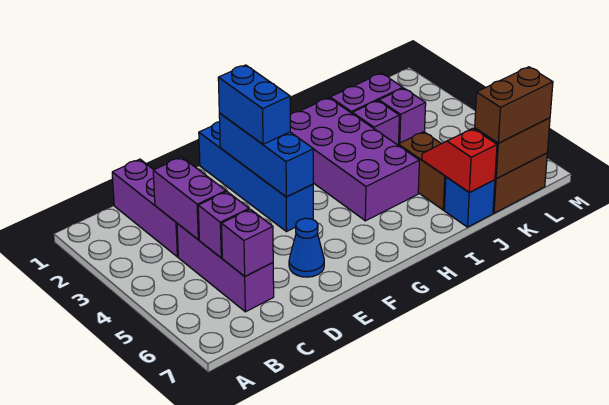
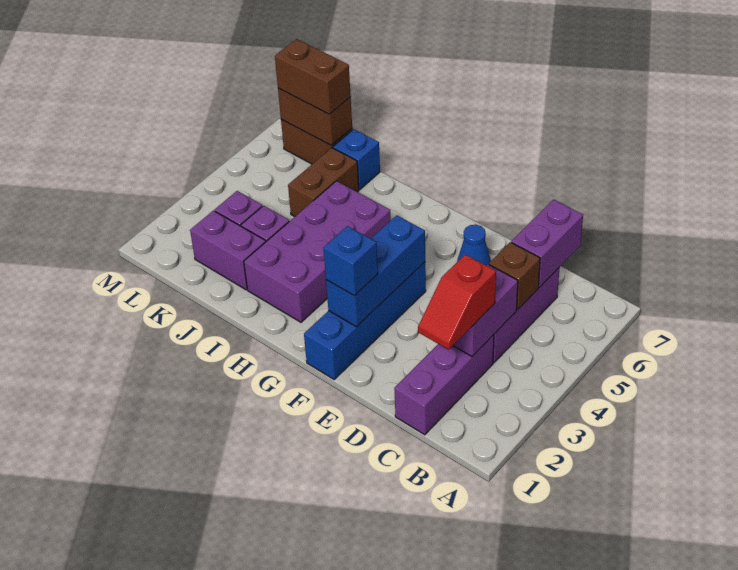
purple brick C5 level 2 -> brown brick C5 level 2
purple brick C6 level 2 -> purple brick C6:C7 level 2
blue brick F2:F3 level 3 -> blue brick F2 level 3
red slope J6:J7 level 2 top 7 -> red slope C2:C3 level 3 top 3

